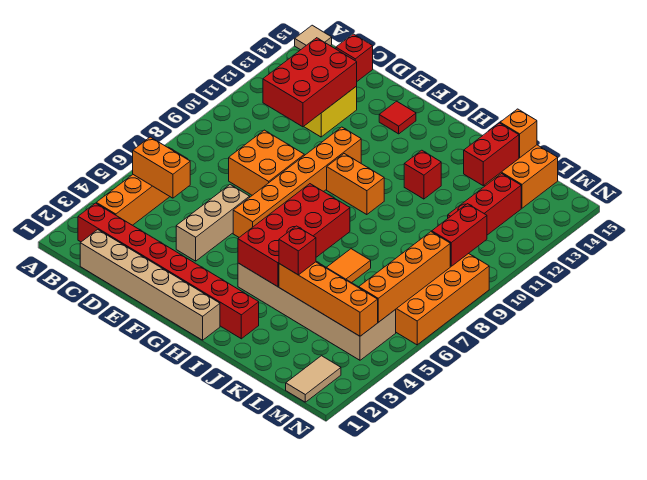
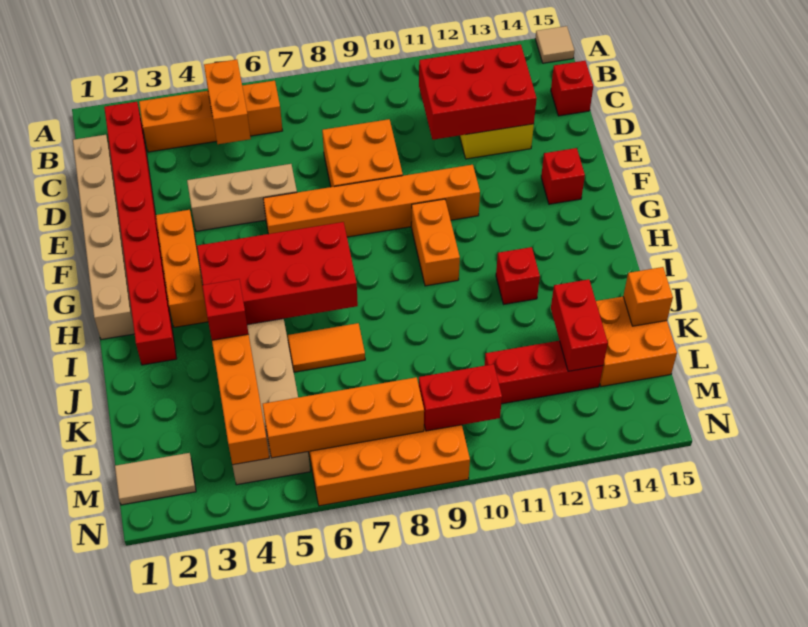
none -> orange brick F3:H3 level 1
red tile F14 level 1 -> red brick F14 level 1
red brick K13:K14 level 2 -> red brick K13:L13 level 2

